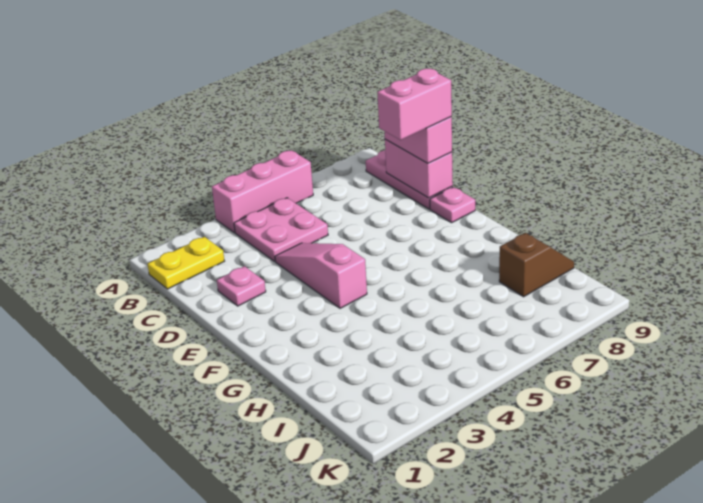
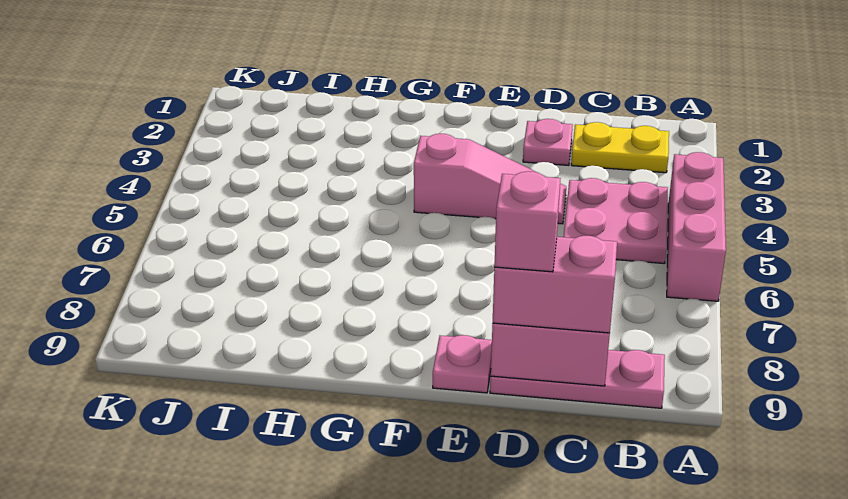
yellow plate B1:B2 level 1 -> yellow plate B2:C2 level 1
pink brick D8:D9 level 4 -> pink brick D9 level 4
brown slope I8:I9 level 1 top 8 -> none

